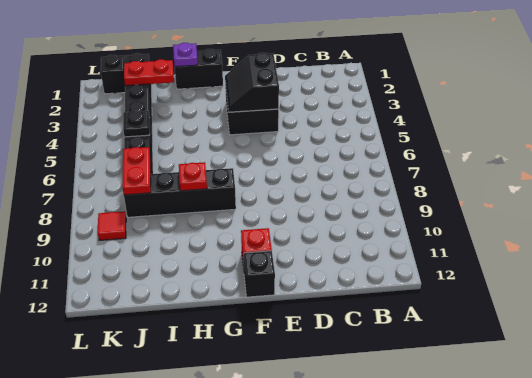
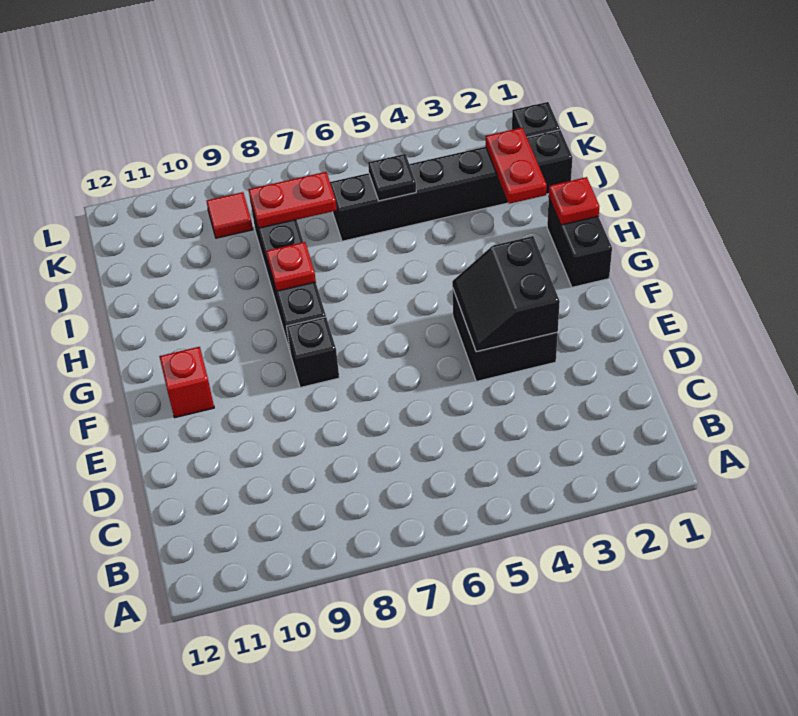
black slope E3:F4 level 2 top E -> black slope E3:F4 level 2 top 3
black brick F12 level 1 -> black brick F8 level 1
purple plate H1 level 2 -> red plate H1 level 2

